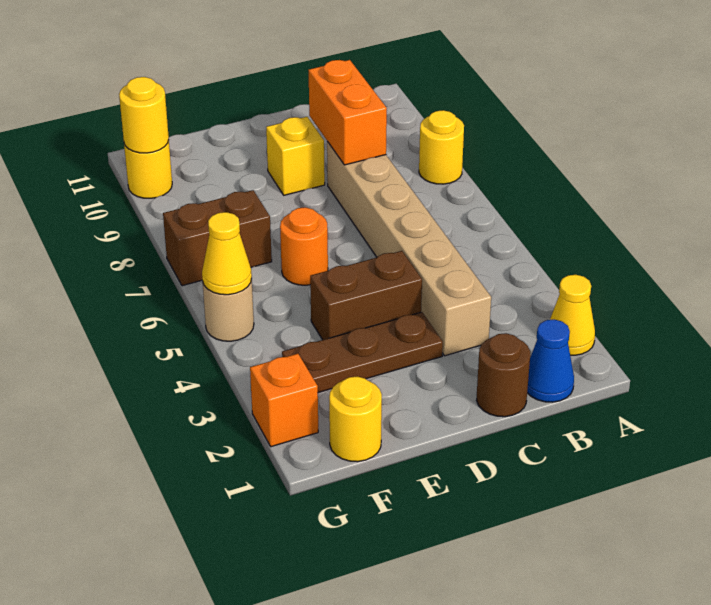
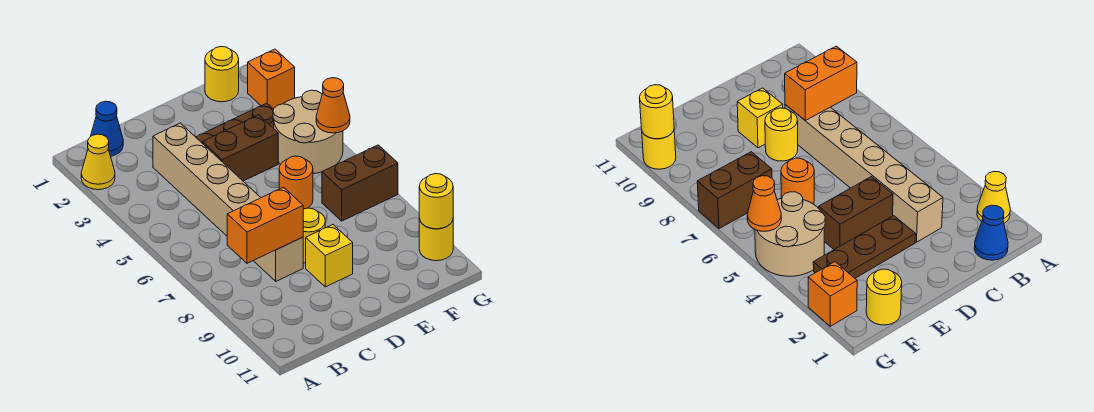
yellow round brick A8 level 1 -> yellow round brick D8 level 1
brown round brick C1 level 1 -> none
orange brick C8:C9 level 2 -> orange brick B8:C8 level 2
tan round brick G5 level 1 -> tan round brick F4:G5 level 1
yellow cone G5 level 2 -> orange cone G5 level 2

